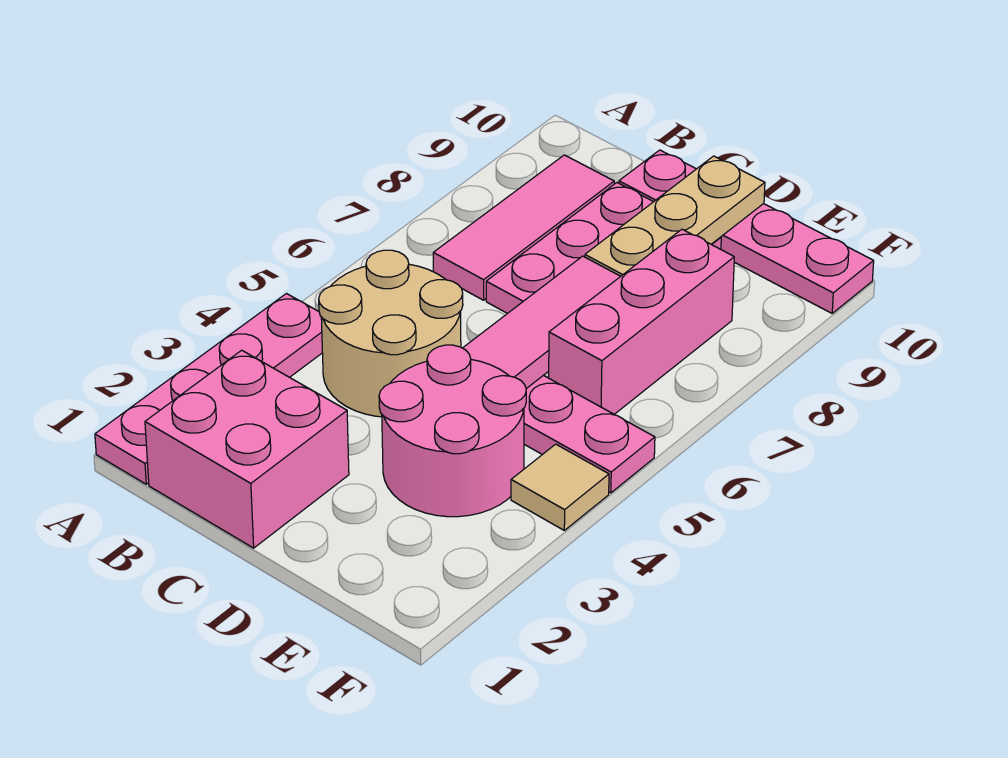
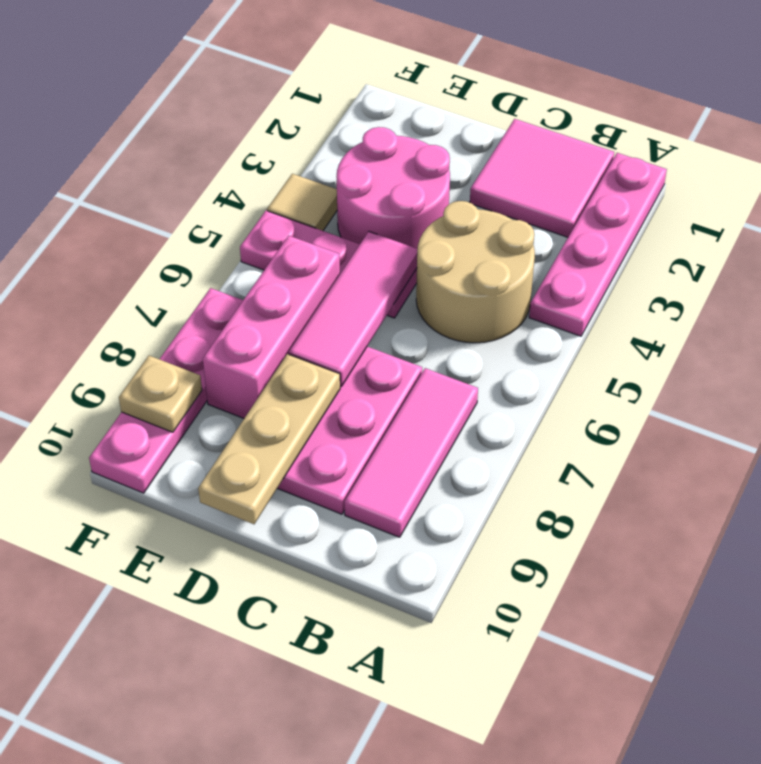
pink brick B1:C2 level 1 -> pink tile B1:C2 level 1
pink plate C10:F10 level 1 -> pink plate F7:F10 level 1
none -> tan plate F9 level 2

